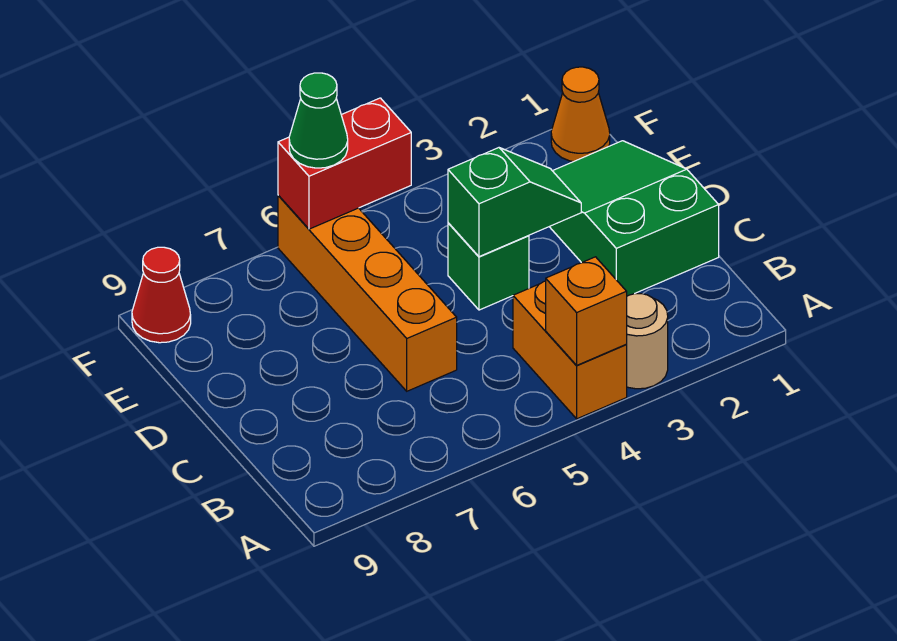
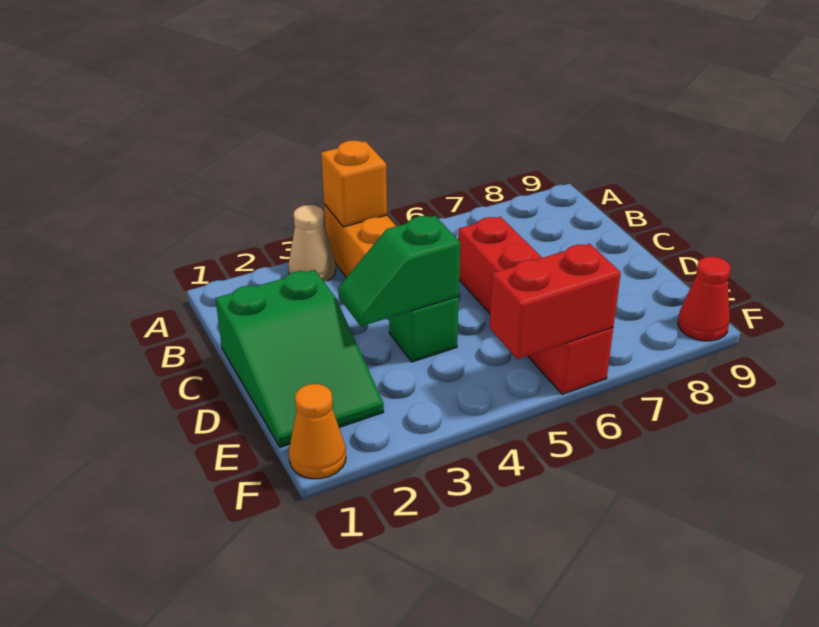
tan round brick A3 level 1 -> tan cone A3 level 1
orange brick C6:F6 level 1 -> red brick C6:F6 level 1
green cone F6 level 3 -> none

